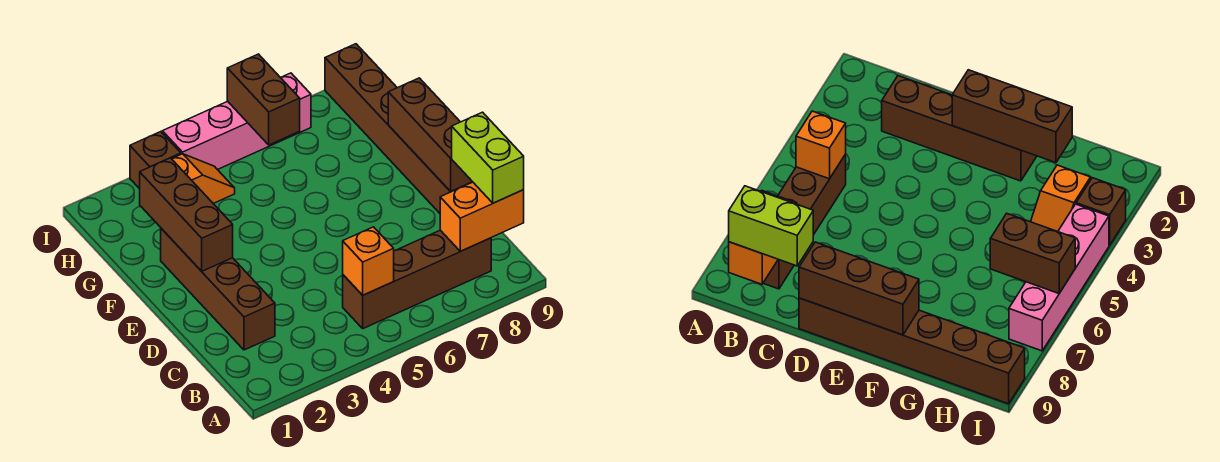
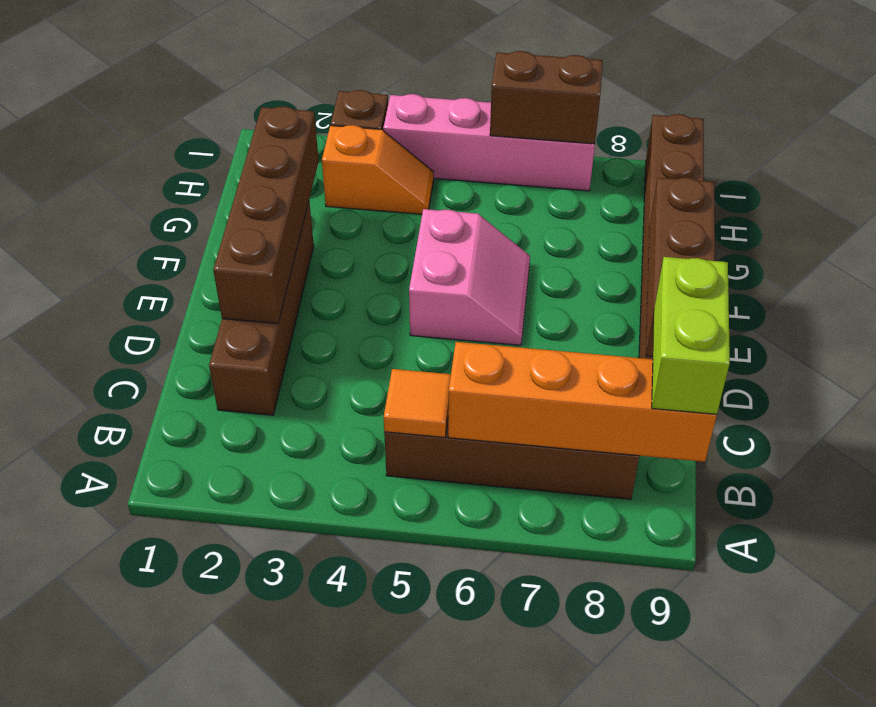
orange brick B5 level 2 -> orange tile B5 level 2
orange brick B8:B9 level 2 -> orange brick B6:B9 level 2
brown brick E2:G2 level 2 -> brown brick D2:G2 level 2
none -> pink slope E5:F6 level 1 top 5
brown brick H6:I6 level 2 -> brown brick I6:I7 level 2

